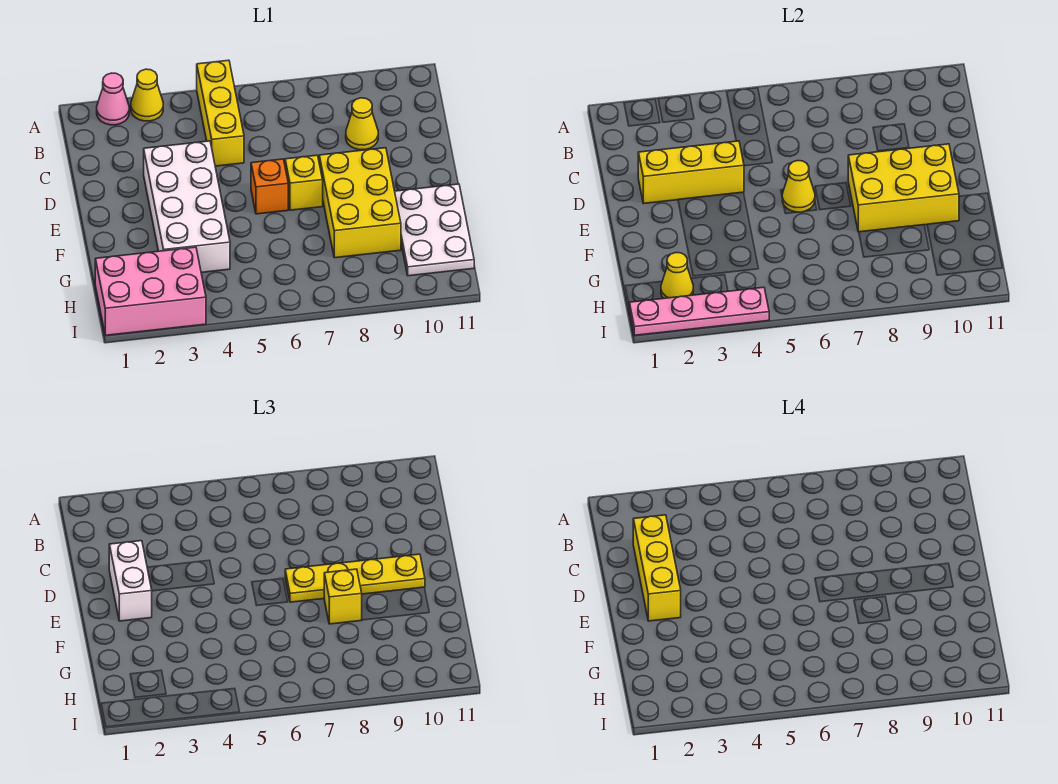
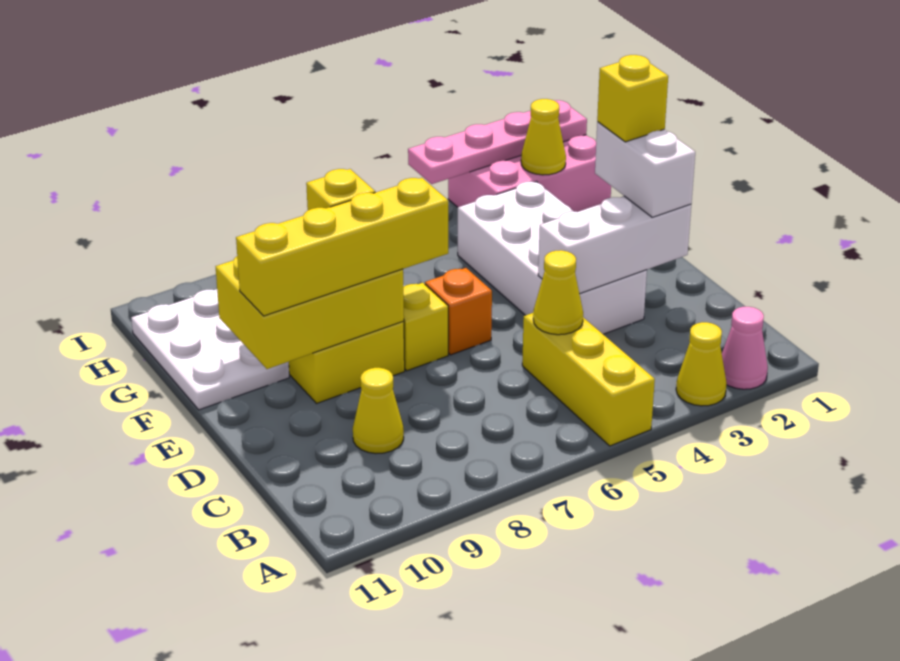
yellow brick C2:E2 level 4 -> yellow brick E2 level 4
yellow brick D2:D4 level 2 -> white brick D2:D4 level 2
yellow cone E6 level 2 -> yellow cone C5 level 2
yellow plate E7:E10 level 3 -> yellow brick E7:E10 level 3

